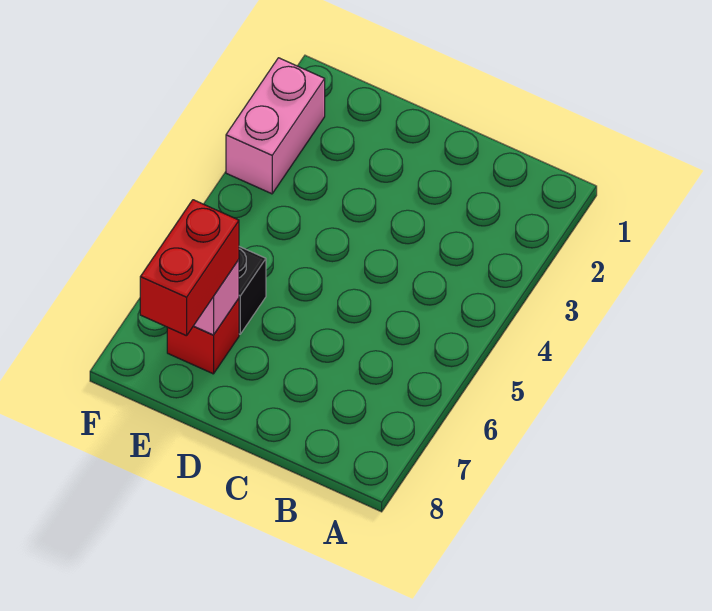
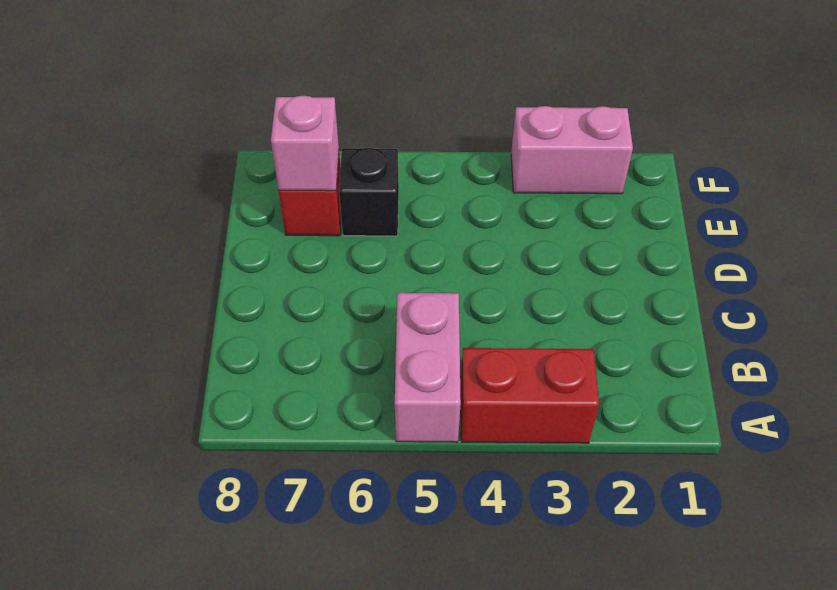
none -> pink brick A5:B5 level 1
red brick E7:E8 level 3 -> red brick A3:A4 level 1

